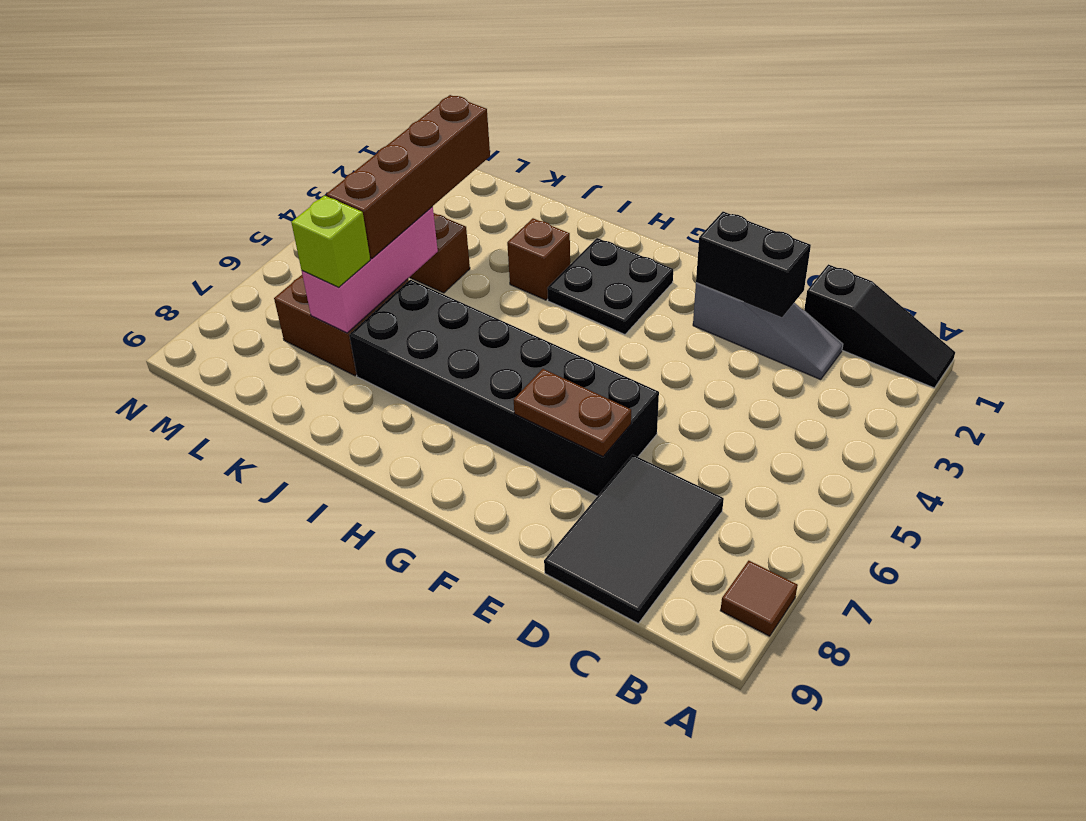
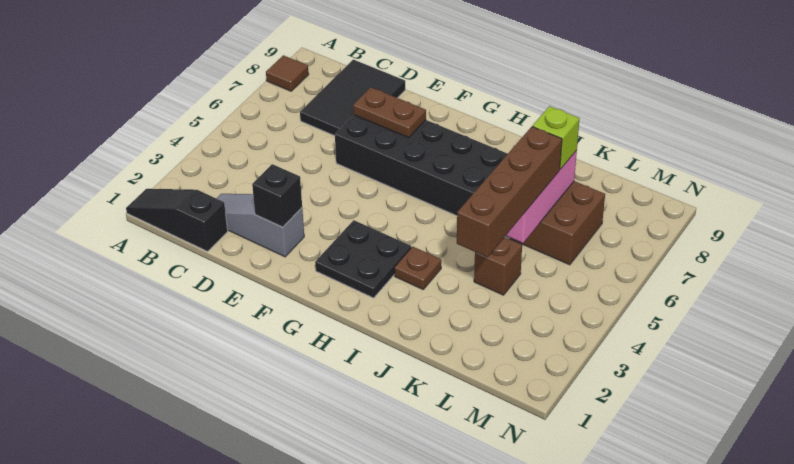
black brick D2:E2 level 2 -> black brick E2 level 2
brown brick I3 level 1 -> brown plate I3 level 1

